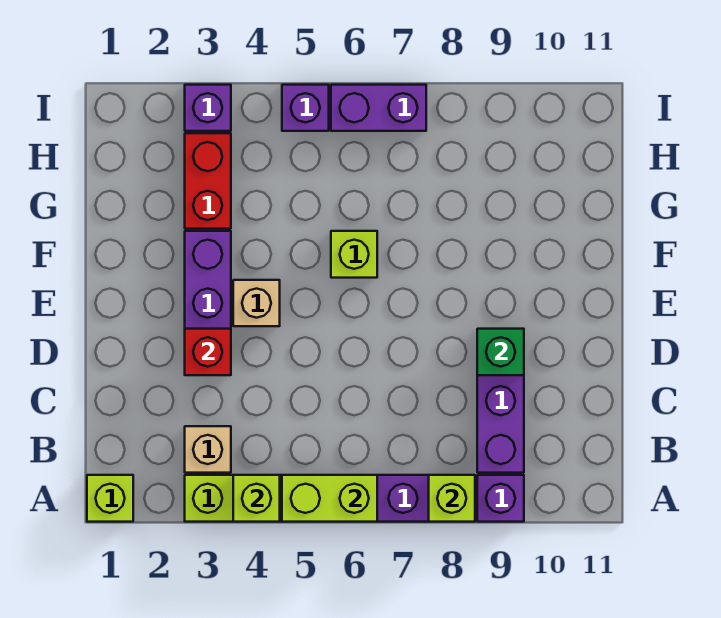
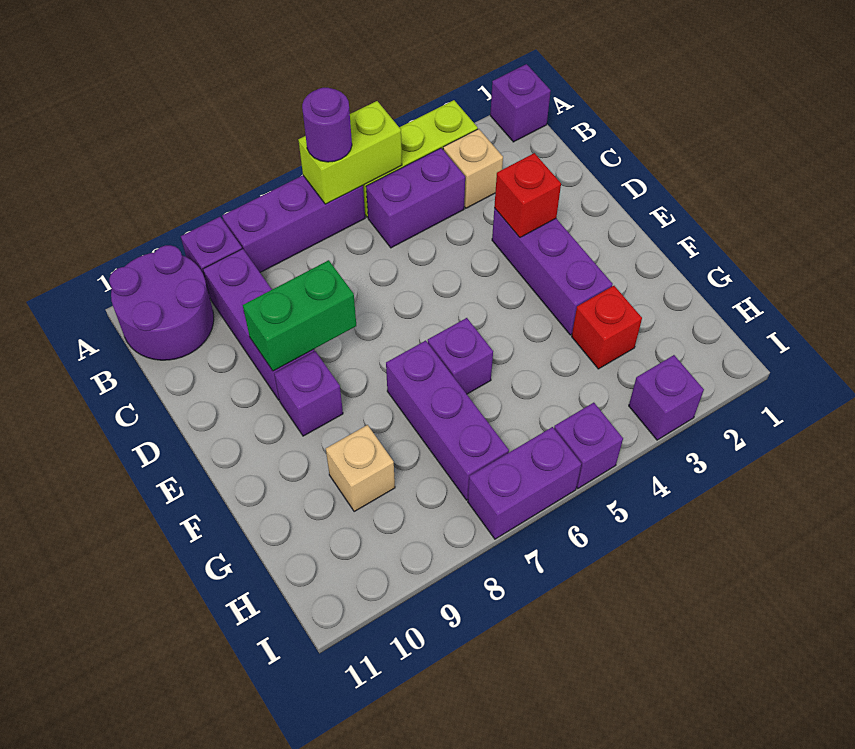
lime brick A1 level 1 -> purple brick A1 level 1
lime brick A4 level 2 -> none
none -> purple round brick A6 level 3
lime brick A8 level 2 -> none
none -> purple round brick A10:B11 level 1
none -> purple brick B4:B5 level 1
green brick D9 level 2 -> green brick D8:D9 level 2
tan brick E4 level 1 -> tan brick G9 level 1
none -> purple brick E9 level 1
lime brick F6 level 1 -> purple brick F6 level 1
none -> purple brick F7:H7 level 1
red brick G3:H3 level 1 -> red brick G3 level 1

